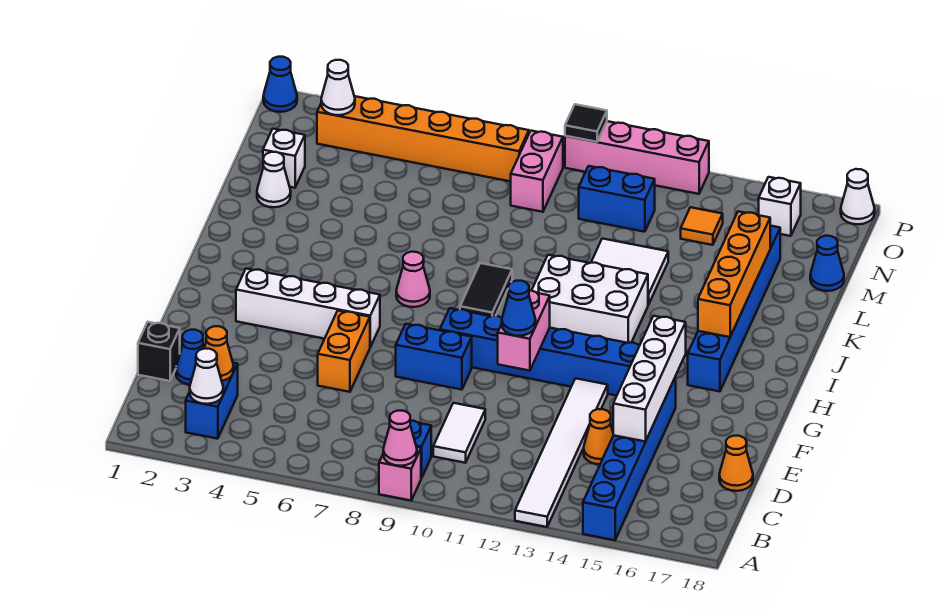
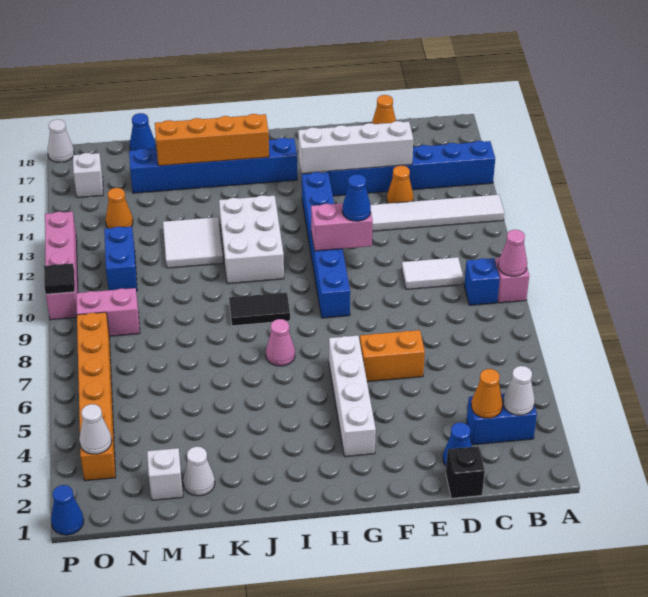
blue brick F8:F9 level 1 -> none
orange tile N14 level 1 -> orange cone N14 level 1

